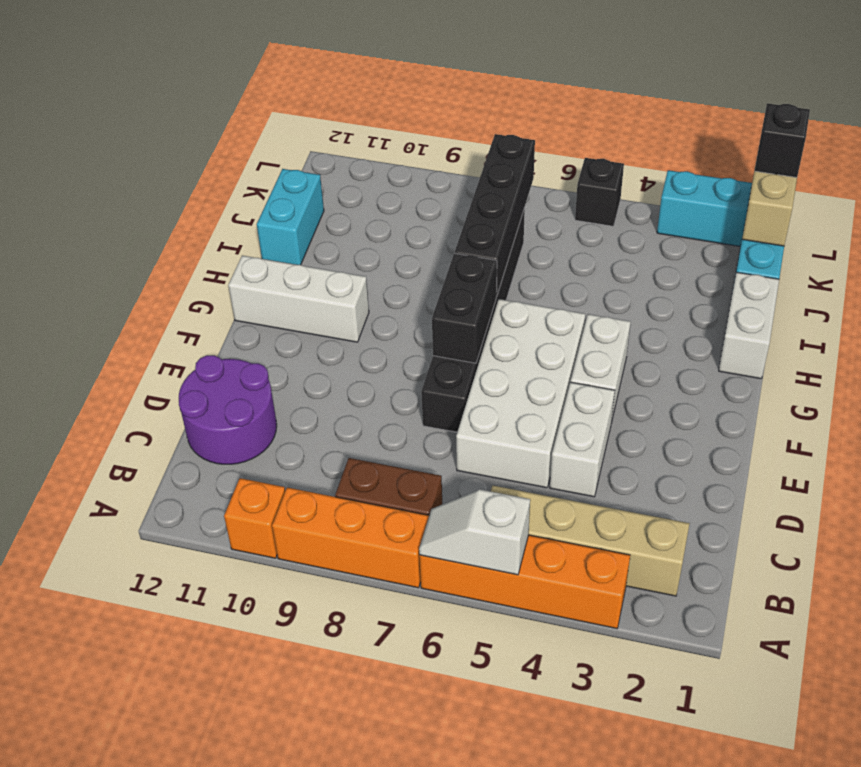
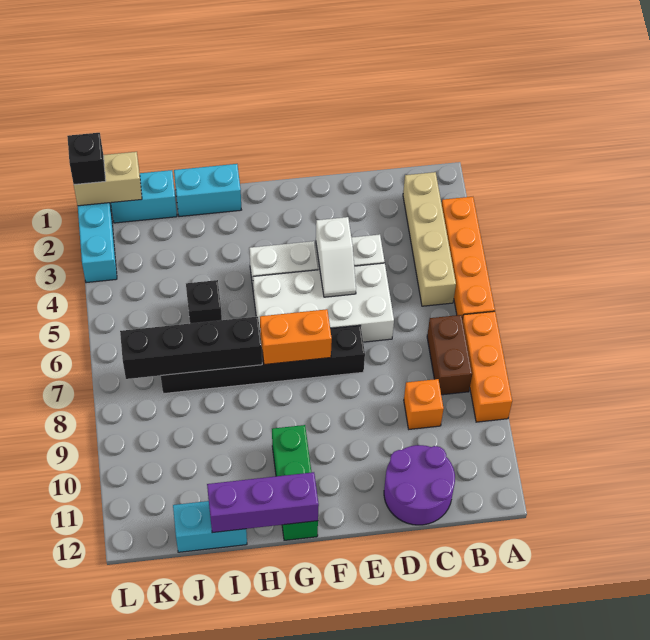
white slope A5:A6 level 2 top 5 -> white slope E4:E5 level 2 top 4
orange brick A10 level 1 -> orange brick C9 level 1
black brick F7:G7 level 2 -> orange brick F7:G7 level 2
white brick G10:G12 level 1 -> green brick G10:G12 level 1
none -> purple brick G12:I12 level 2
white brick H1:I1 level 1 -> cyan brick H1:I1 level 1
black brick L5 level 1 -> black brick I5 level 1

